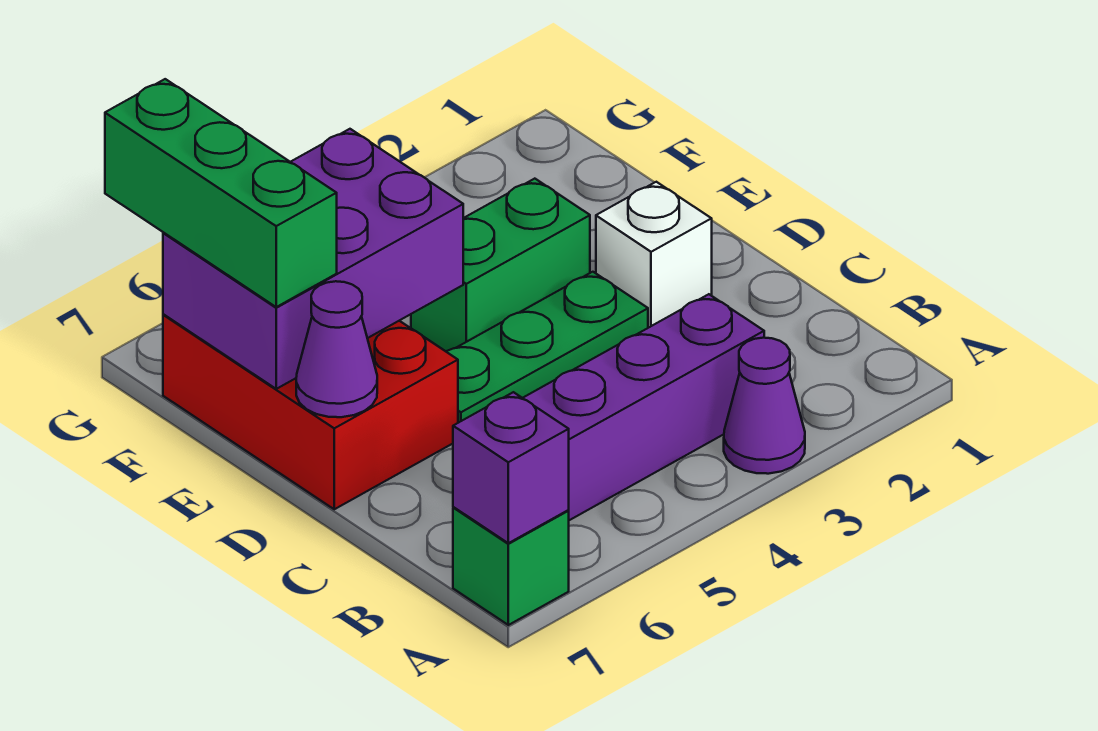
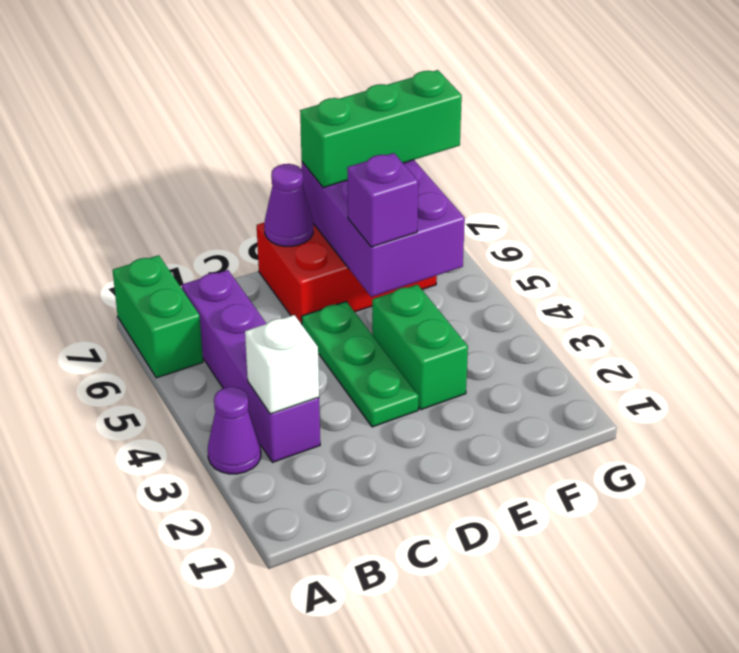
green brick A7 level 1 -> green brick A6:A7 level 1
purple brick A7 level 2 -> purple brick E5 level 3
white brick D2 level 1 -> white brick B3 level 2

